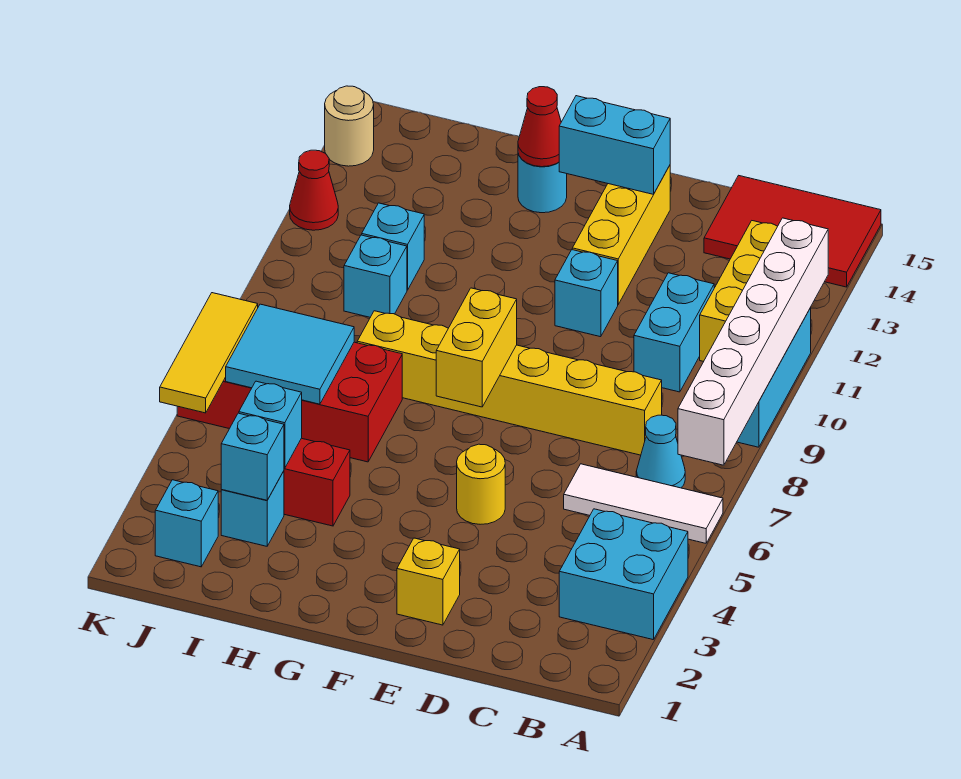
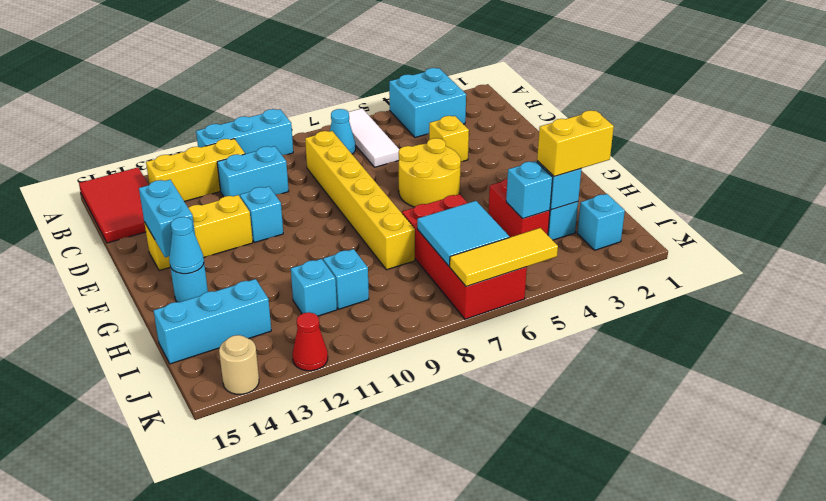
white brick A7:A12 level 2 -> none
yellow brick E2 level 1 -> yellow brick D4 level 1
yellow round brick E5 level 1 -> yellow round brick E5:F6 level 1
yellow brick F7:F8 level 2 -> yellow brick I2:I3 level 3
red cone G14 level 2 -> cyan cone G14 level 2
none -> cyan brick I13:I15 level 1

